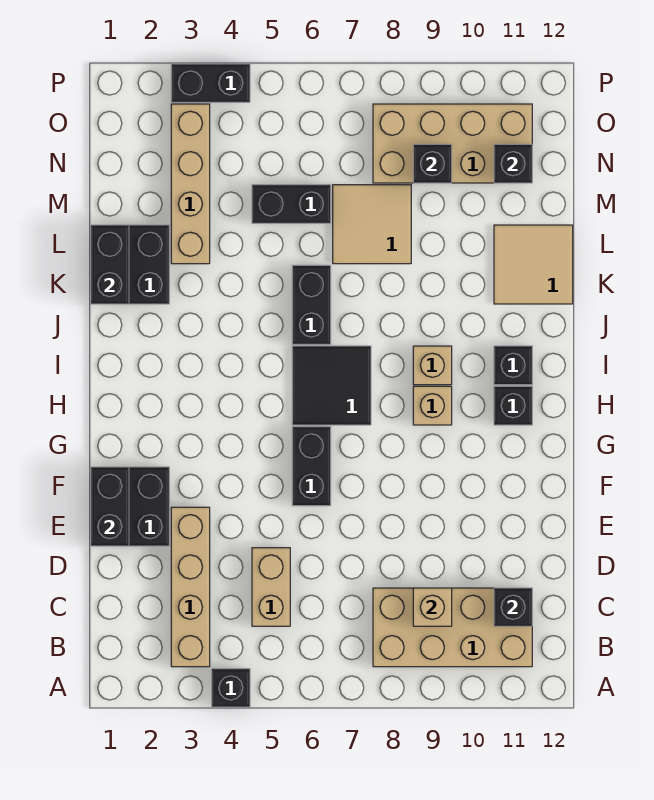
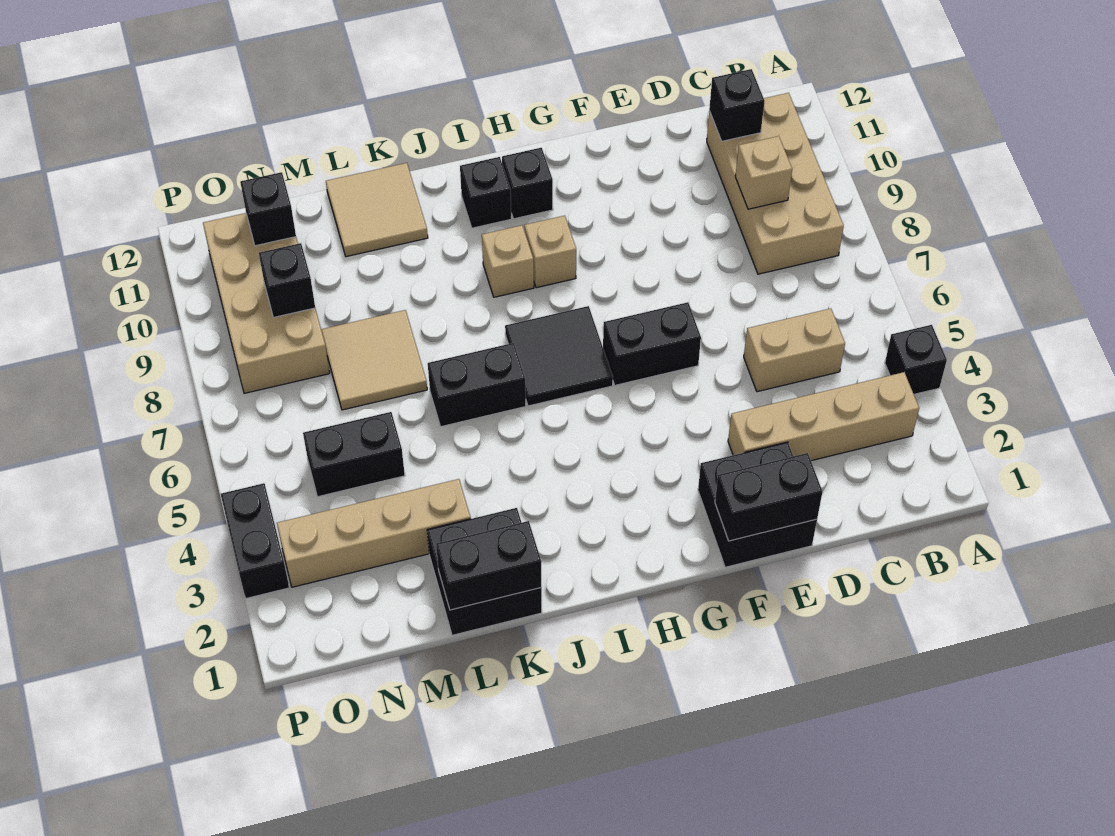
black brick M5:M6 level 1 -> black brick M5:N5 level 1

